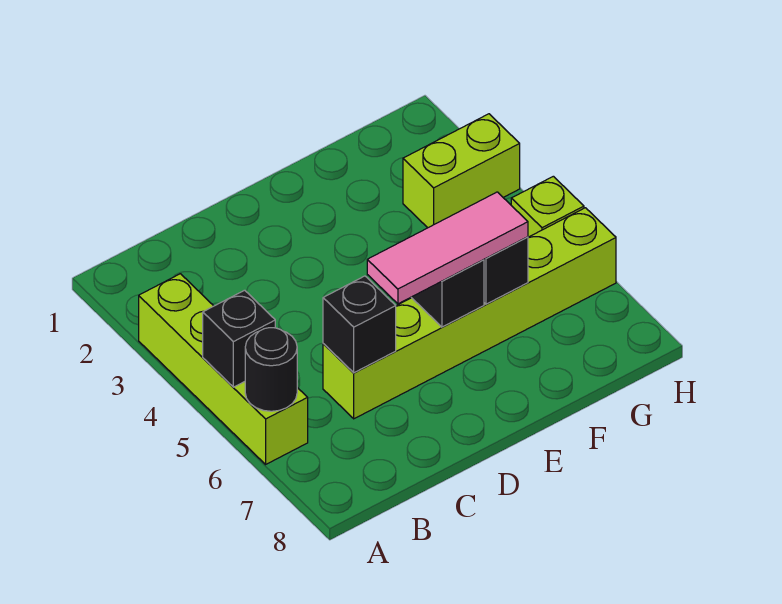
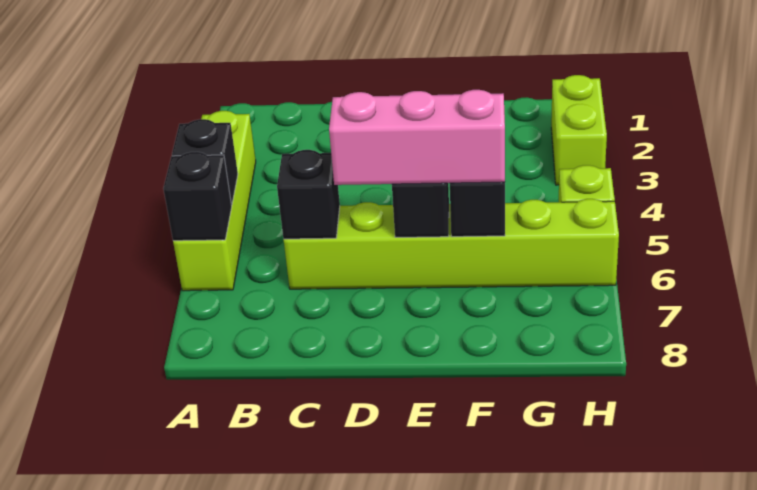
black round brick A6 level 2 -> black brick A6 level 2
pink tile D6:F6 level 3 -> pink brick D6:F6 level 3
lime brick G3:H3 level 1 -> lime brick H2:H3 level 1

